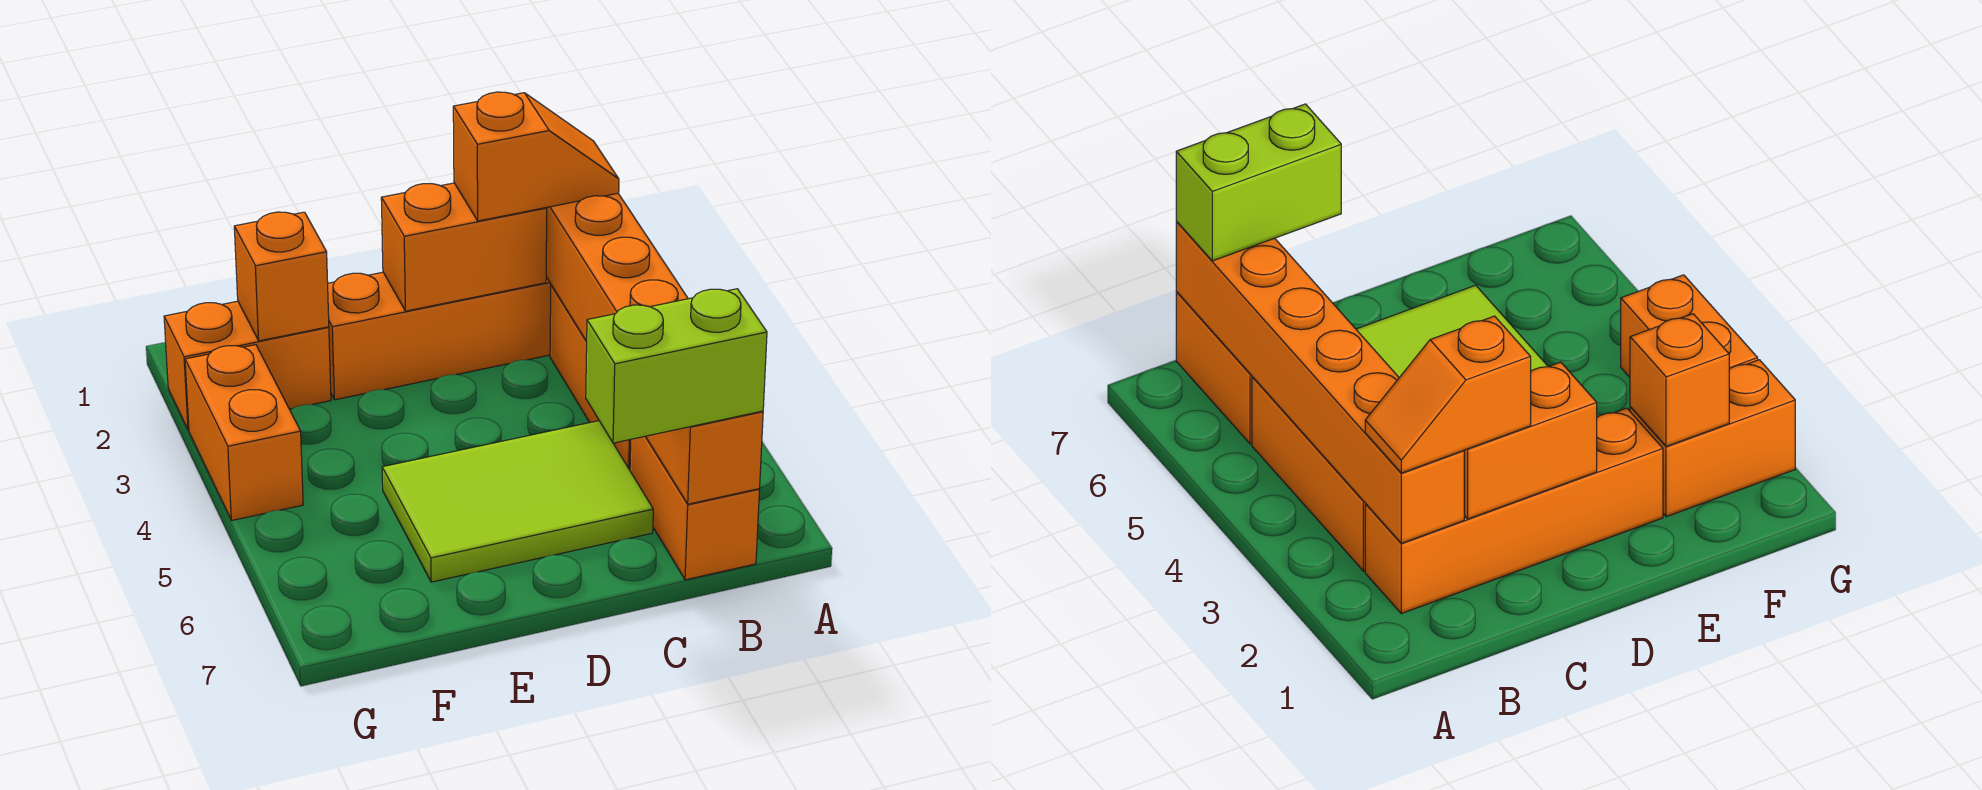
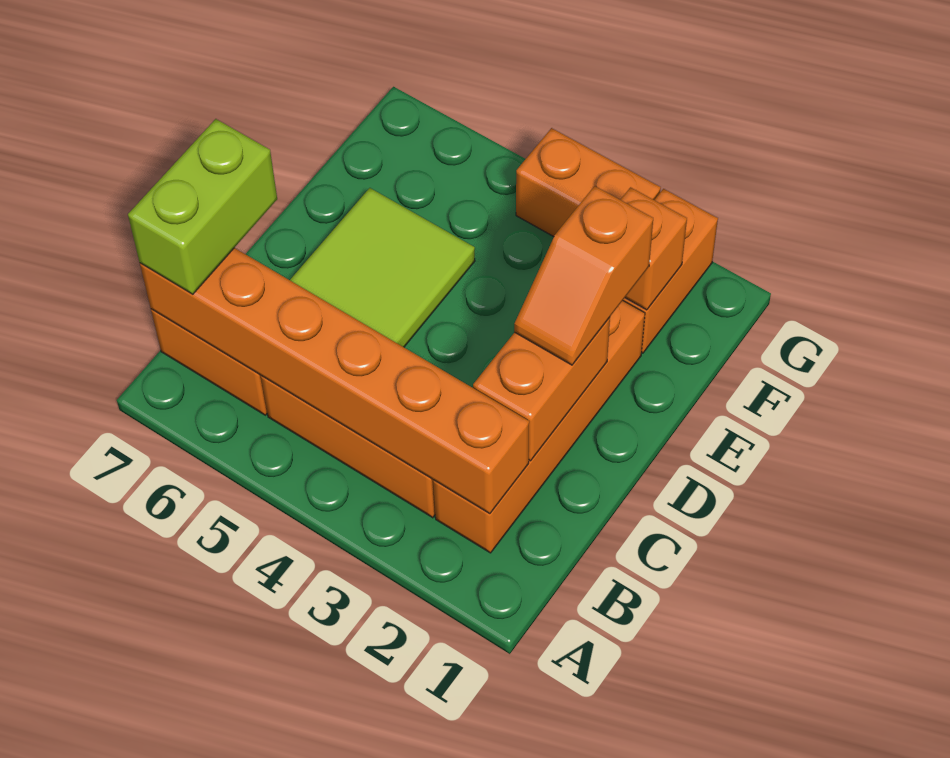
orange slope B2:C2 level 3 top C -> orange slope D2:E2 level 3 top E

